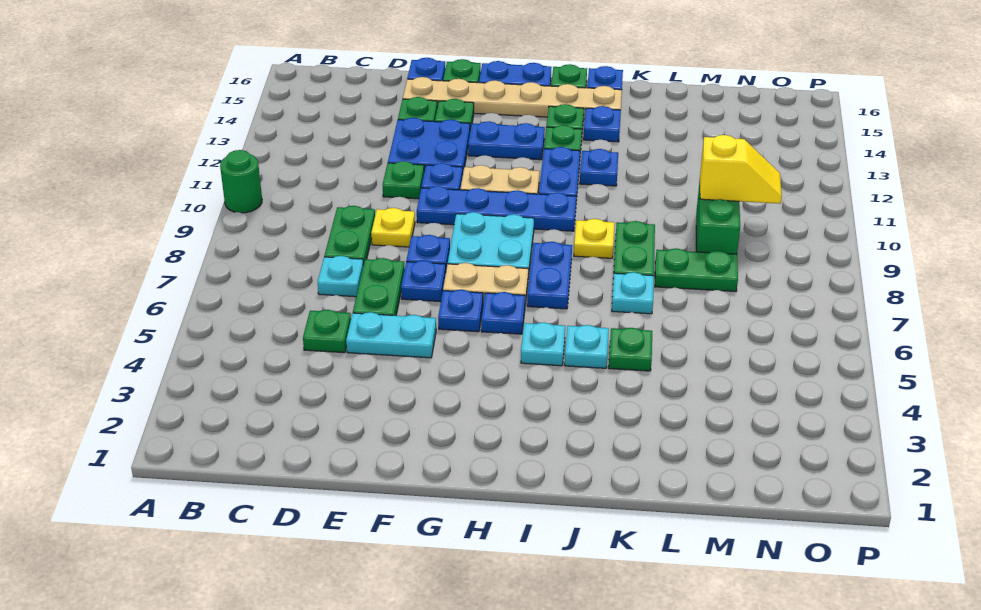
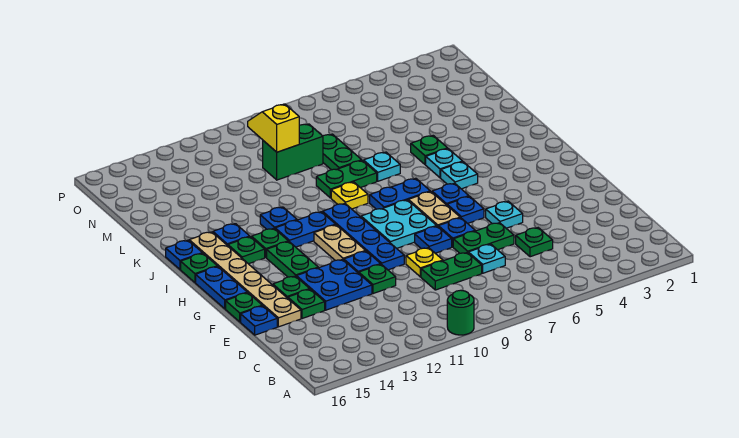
cyan plate E5:F5 level 1 -> cyan plate F5 level 1
blue plate G13:H13 level 1 -> green plate G13:H13 level 1

